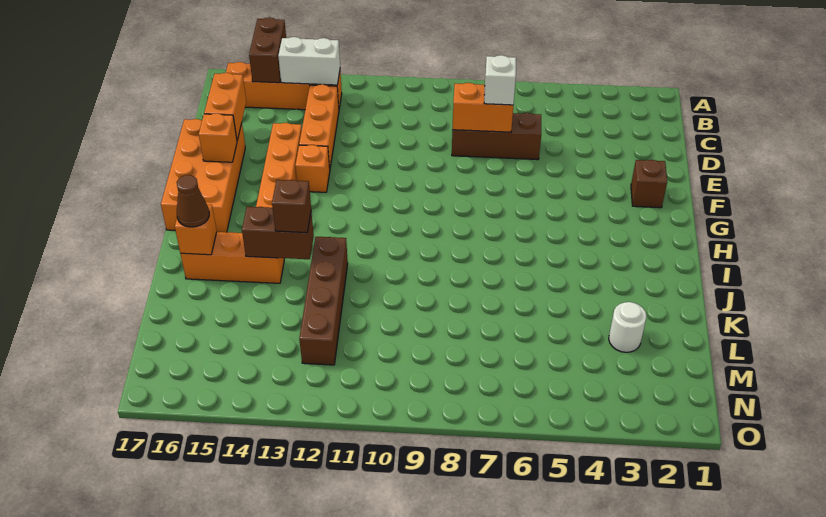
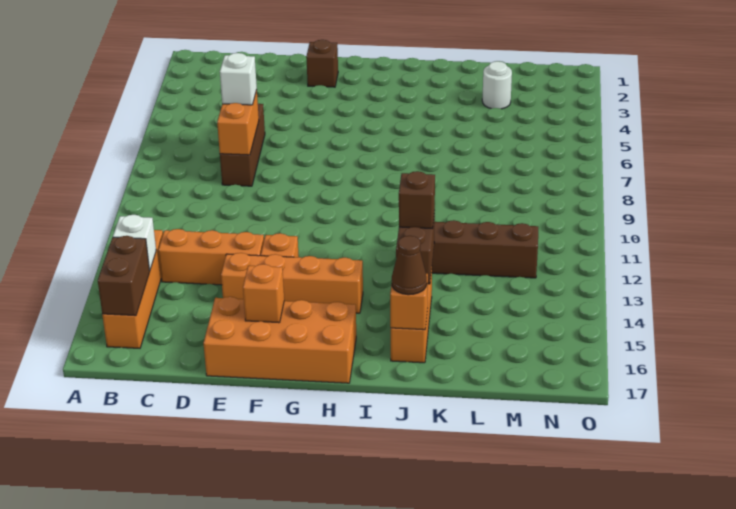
brown brick A15:B15 level 2 -> brown brick B15:B16 level 2
white brick B13:B14 level 2 -> white brick B14 level 2
orange brick D16:E16 level 2 -> none

